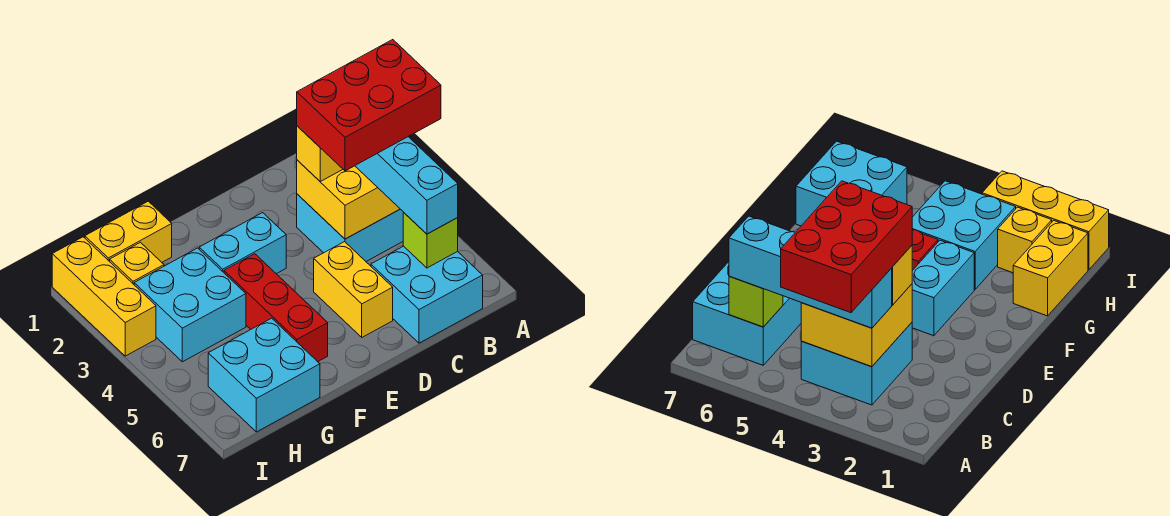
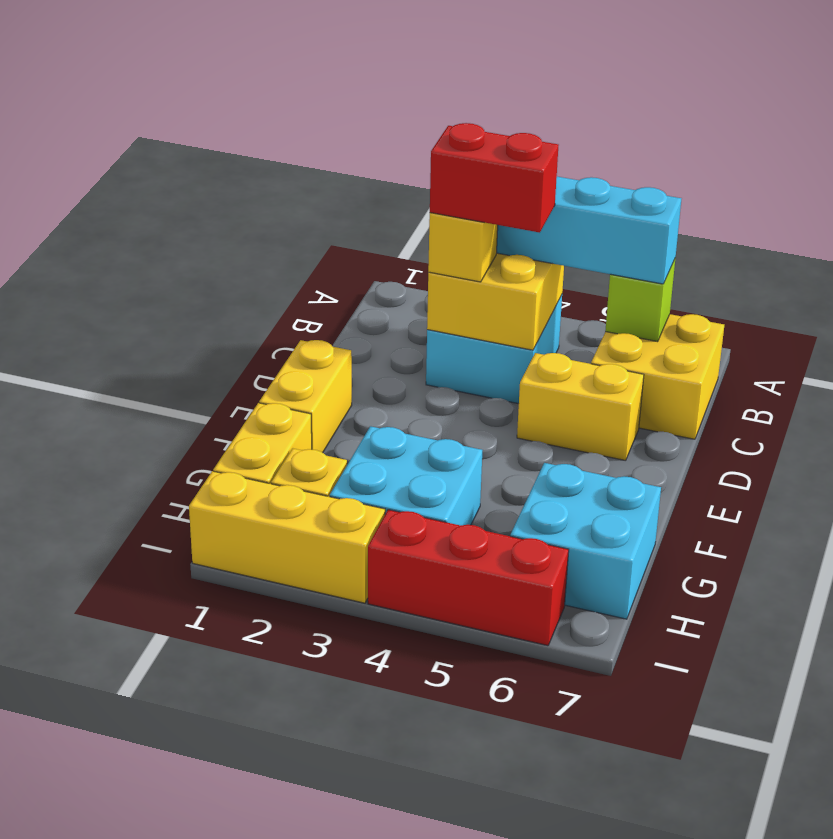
red brick A3:C4 level 4 -> red brick C3:C4 level 4
cyan brick B6:C7 level 1 -> yellow brick B6:C7 level 1
none -> yellow brick E1:F1 level 1
cyan brick E3:F3 level 1 -> none
red brick F4:F6 level 1 -> red brick I4:I6 level 1

